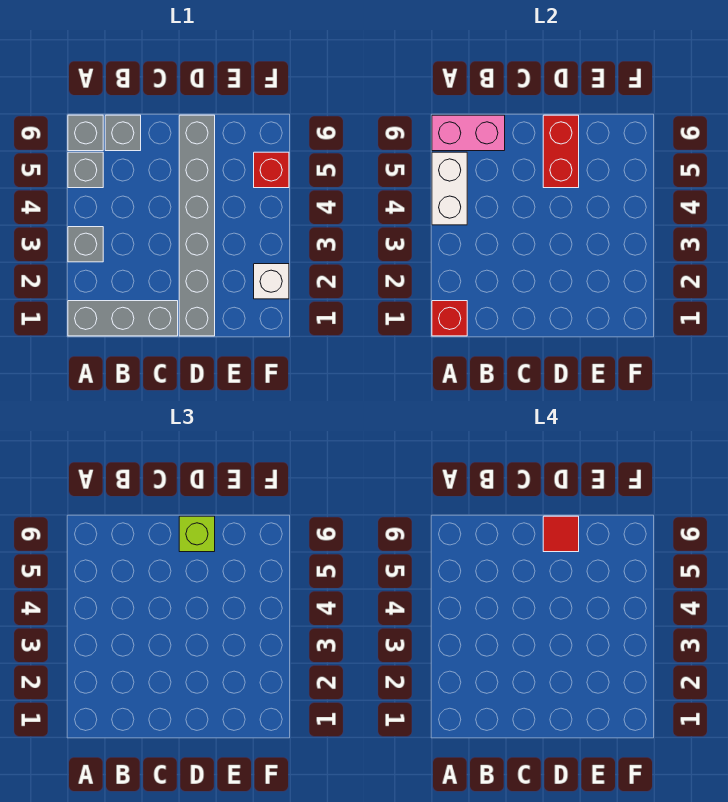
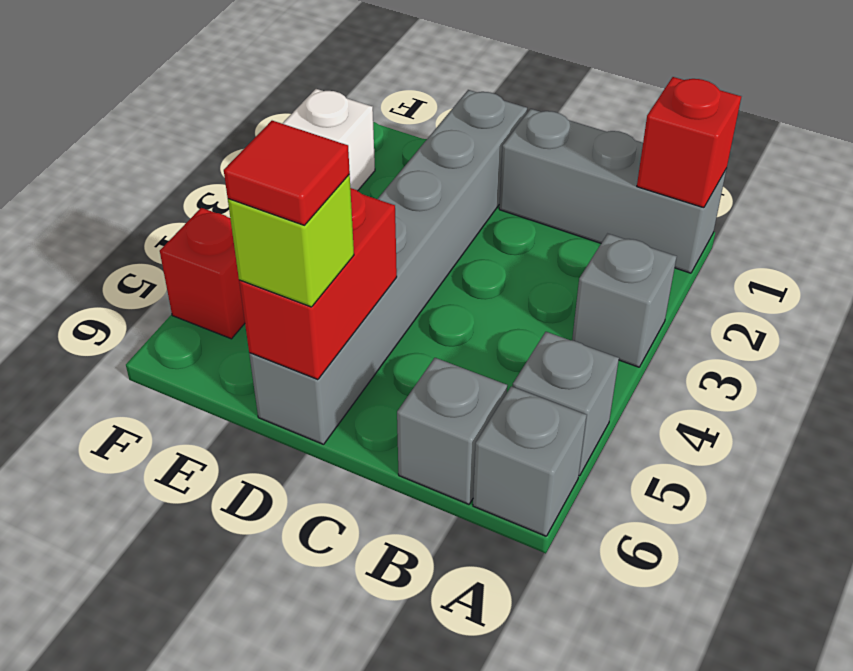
white brick A4:A5 level 2 -> none
pink brick A6:B6 level 2 -> none

